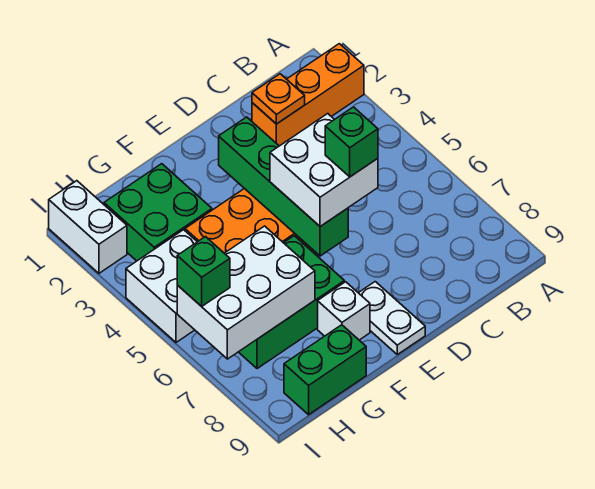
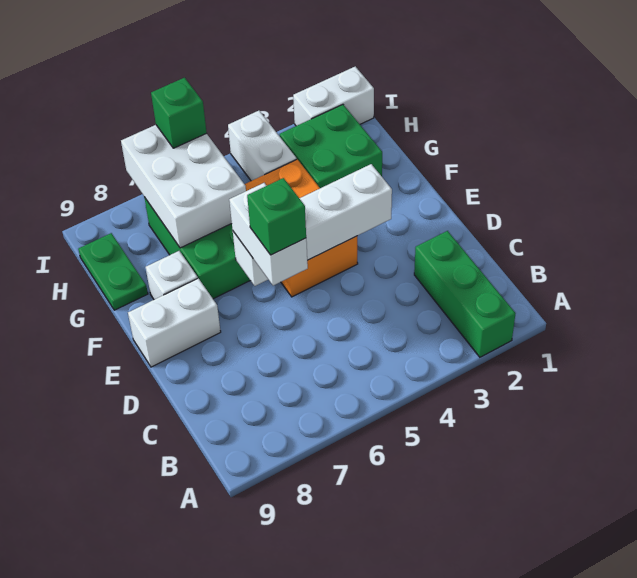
orange brick A2:C2 level 1 -> green brick A2:C2 level 1
orange plate C2 level 2 -> none
white brick D5:E6 level 3 -> white brick D6:E6 level 3
green brick E3:E6 level 2 -> white brick E3:E6 level 2
white plate E8:E9 level 1 -> white brick E8:E9 level 1
green brick G9:H9 level 1 -> green plate G9:H9 level 1
white brick H4:I5 level 1 -> white brick H4:I4 level 1

